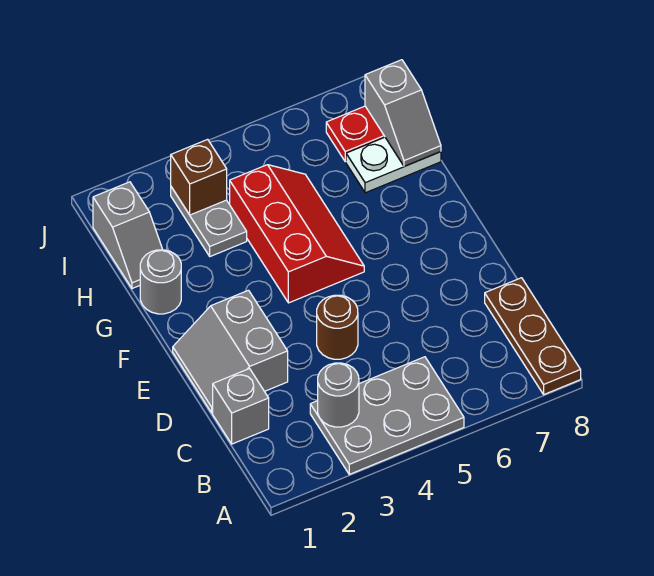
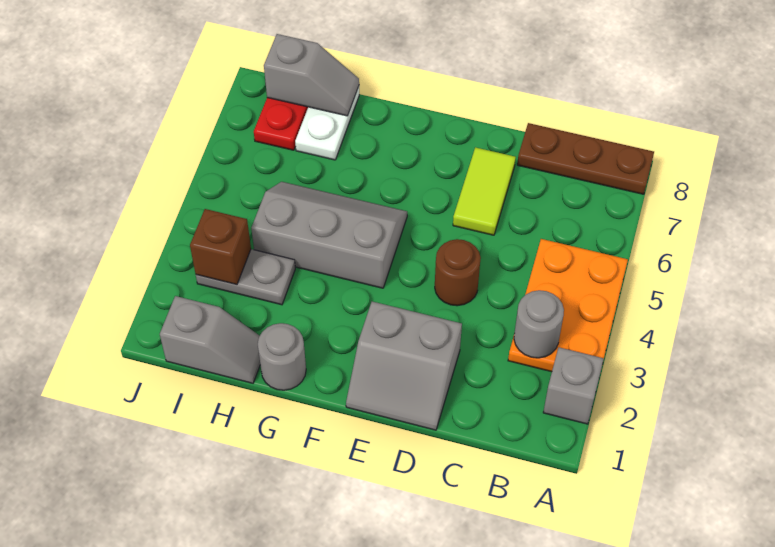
grey plate A3:B5 level 1 -> orange plate A3:B5 level 1
grey brick C1 level 1 -> grey brick A2 level 1
none -> lime tile D6:D7 level 1
red slope F4:H5 level 1 top 4 -> grey slope F4:H5 level 1 top 4

